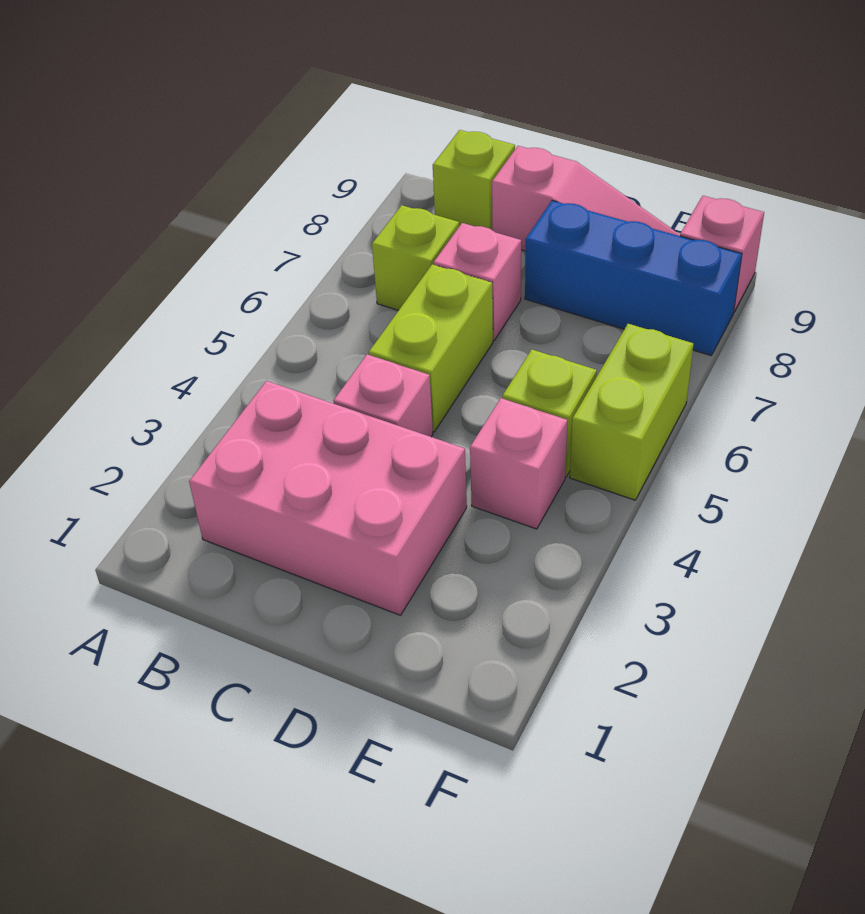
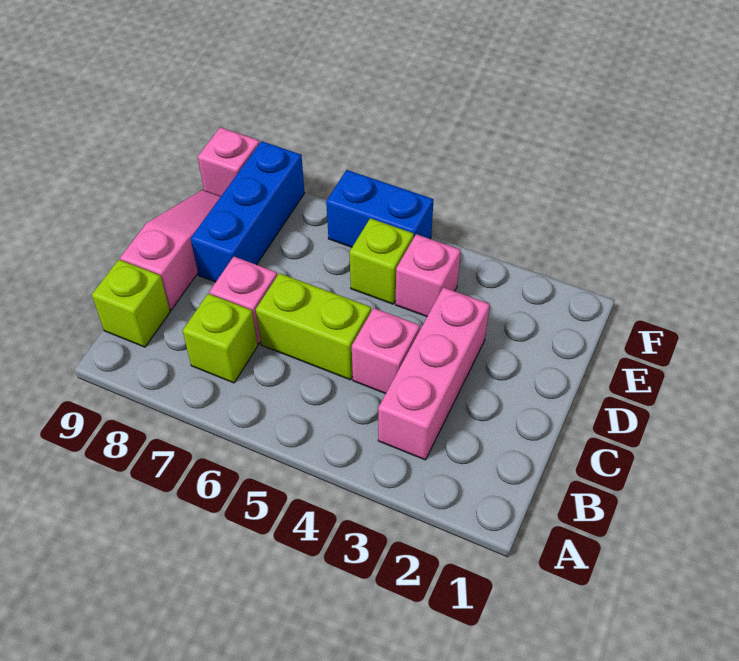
pink brick B2:D3 level 1 -> pink brick B3:D3 level 1
lime brick F5:F6 level 1 -> blue brick F5:F6 level 1

